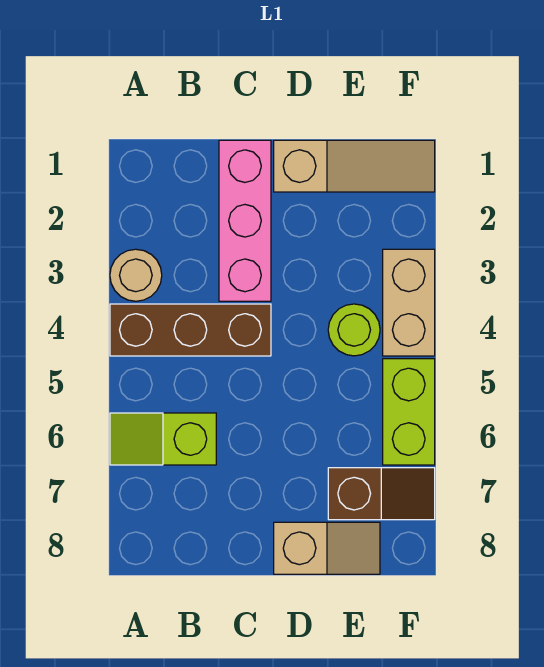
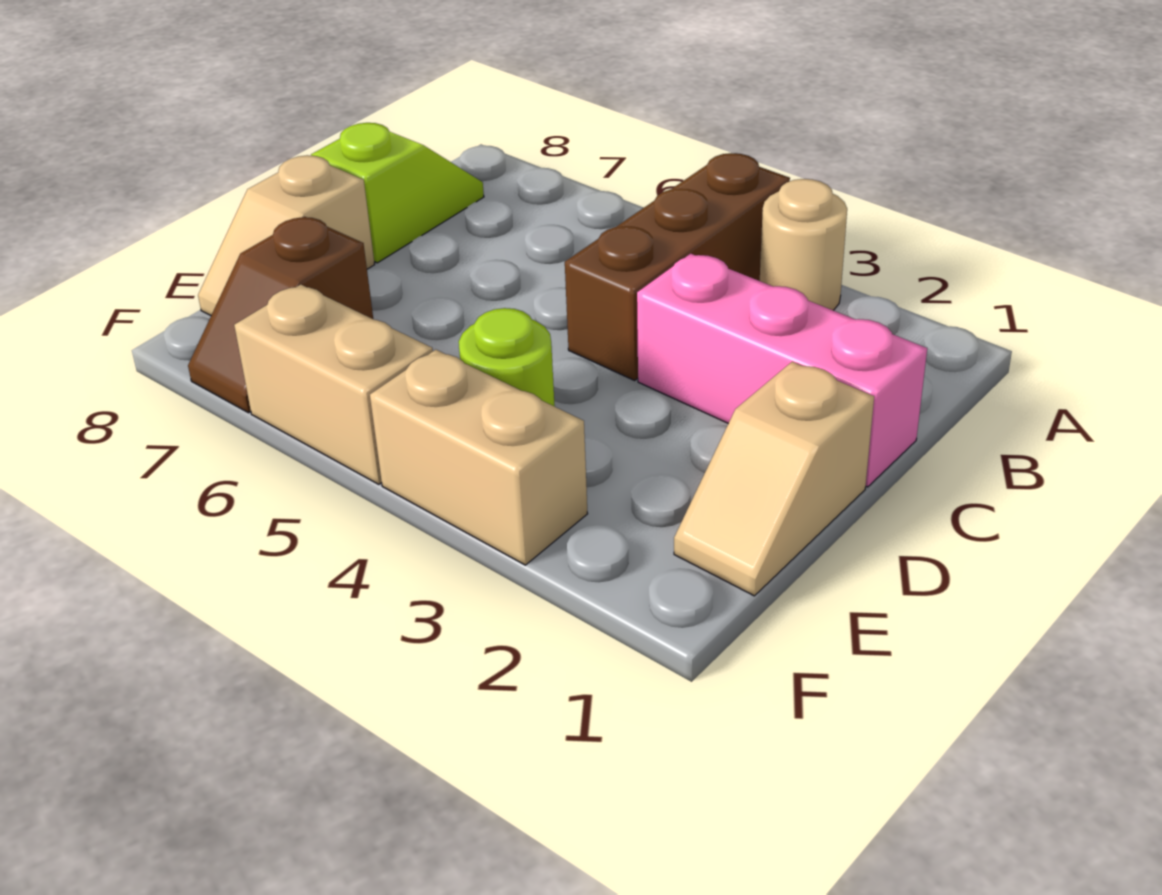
lime slope A6:B6 level 1 top B -> lime slope B8:C8 level 1 top C
tan slope D1:F1 level 1 top D -> tan slope D1:E1 level 1 top D
lime brick F5:F6 level 1 -> tan brick F5:F6 level 1

